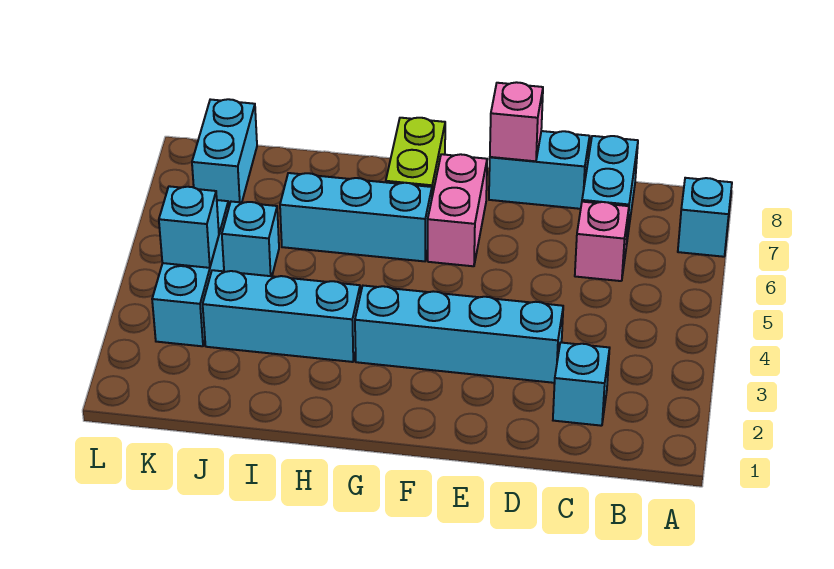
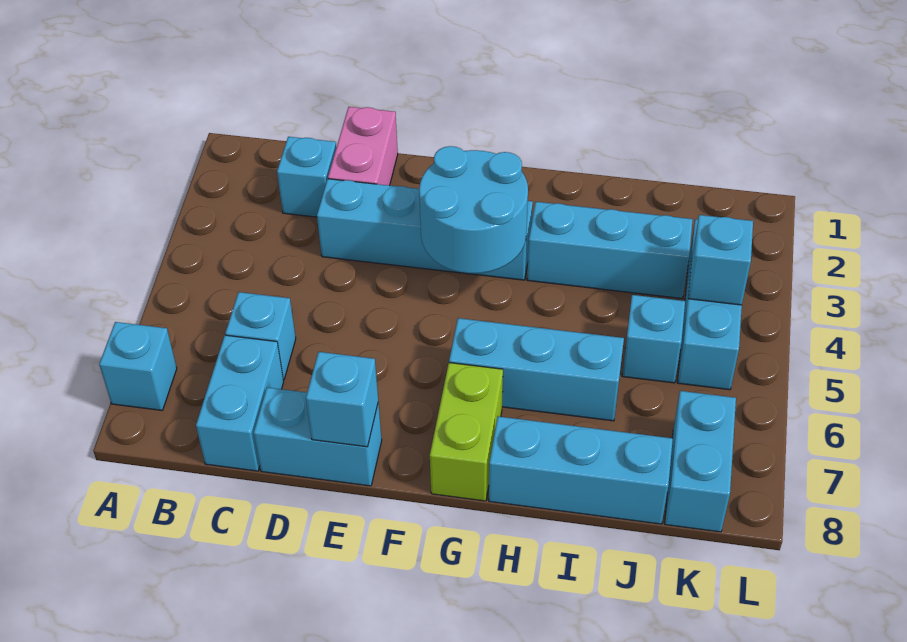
pink brick C6 level 1 -> cyan brick C6 level 1
pink brick E8 level 2 -> cyan brick E8 level 2
none -> cyan round brick F3:G4 level 2
pink brick F6:F7 level 1 -> pink brick D1:D2 level 1
none -> cyan brick H8:J8 level 1

